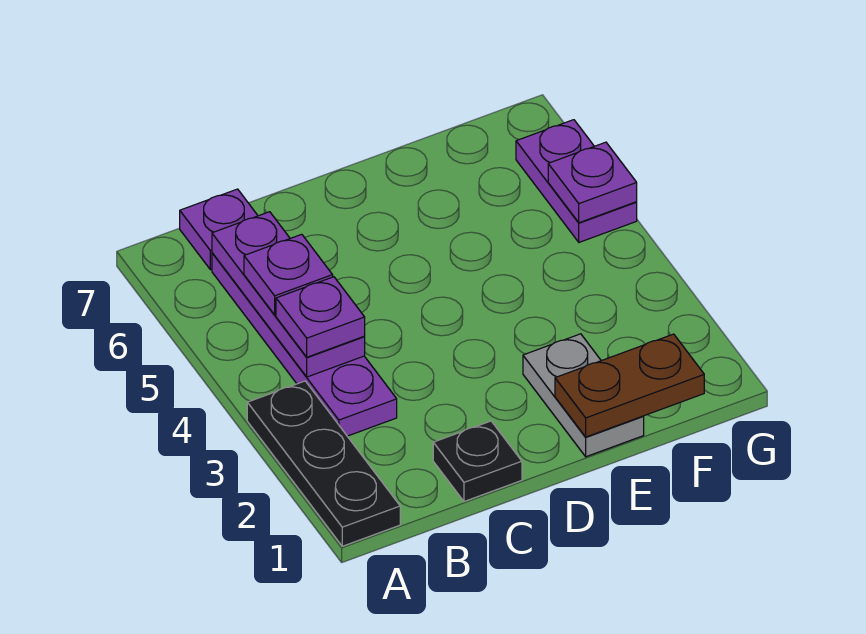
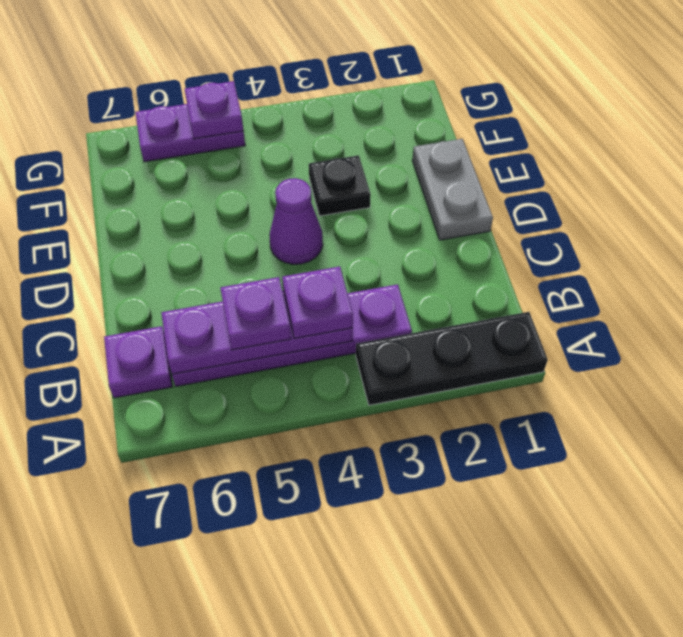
black plate C1 level 1 -> black plate E3 level 1
none -> purple cone D4 level 1
grey plate E1:E2 level 1 -> grey plate D1:E1 level 1
brown plate E1:F1 level 2 -> none

